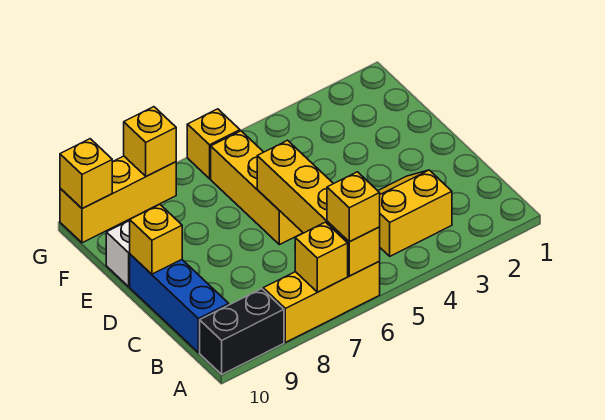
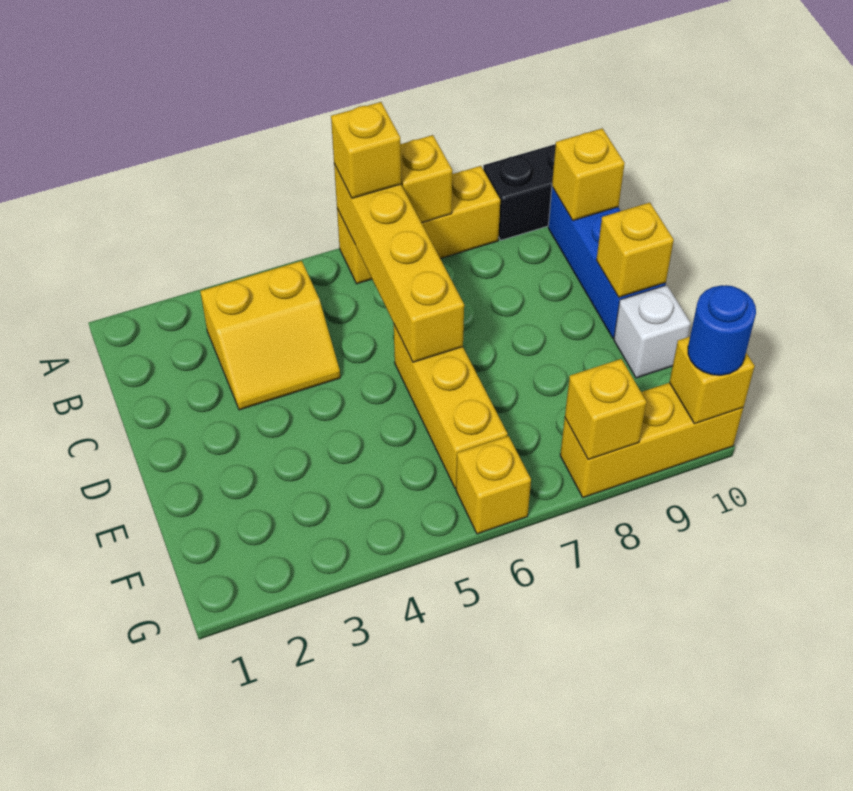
none -> yellow brick B10 level 2
none -> blue round brick G10 level 3

